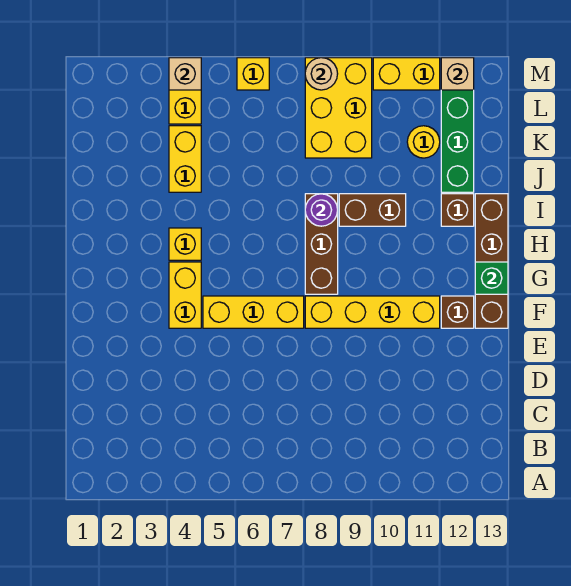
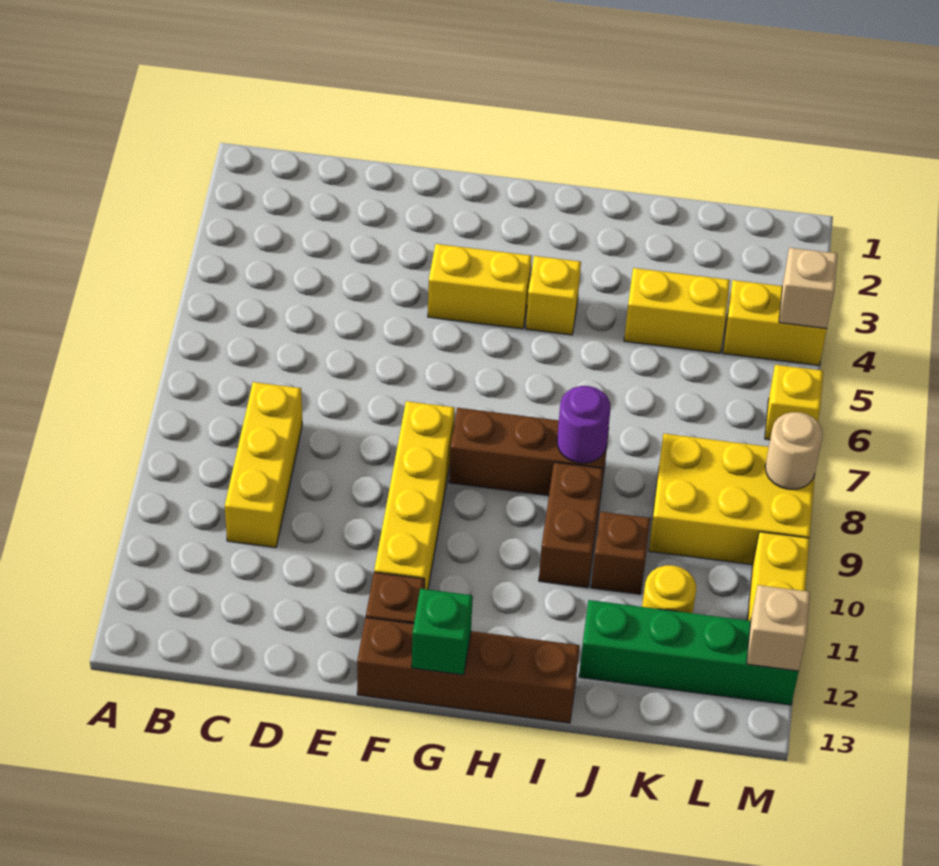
yellow brick F5:F7 level 1 -> yellow brick C8:C10 level 1
brown brick I12 level 1 -> brown brick J10 level 1

